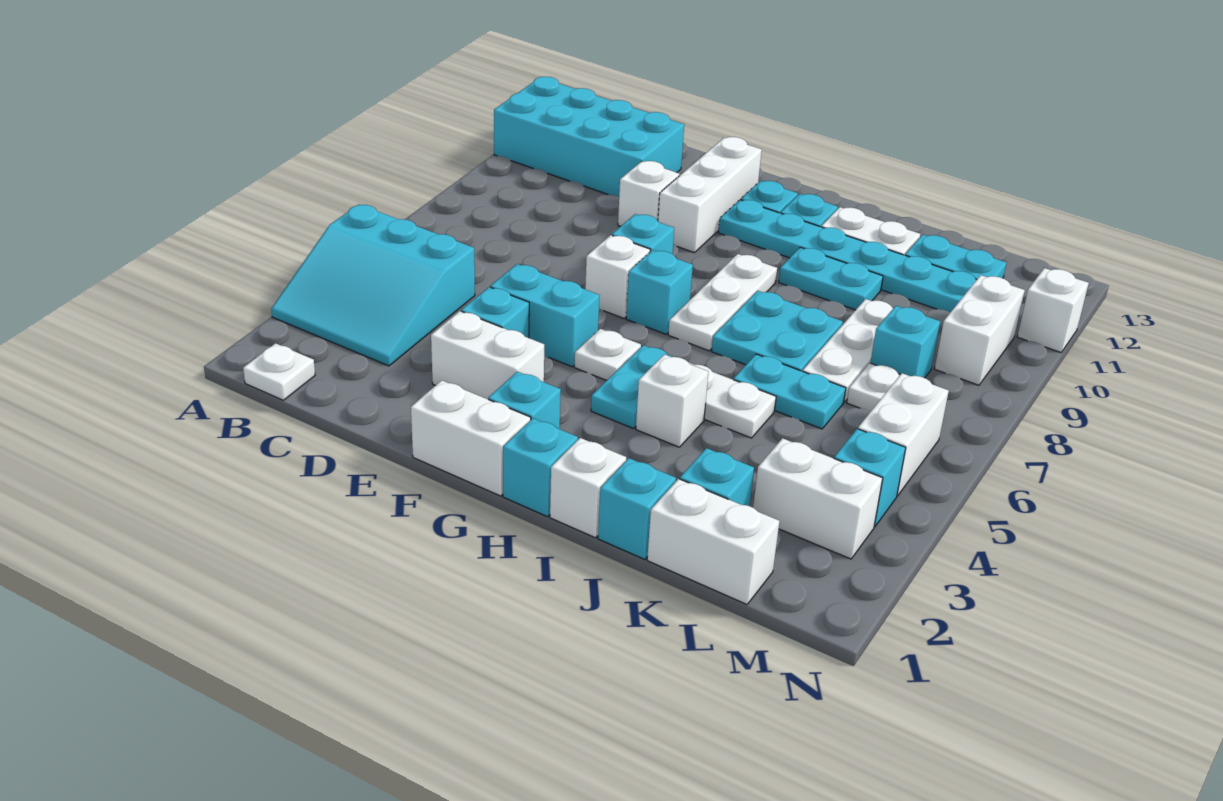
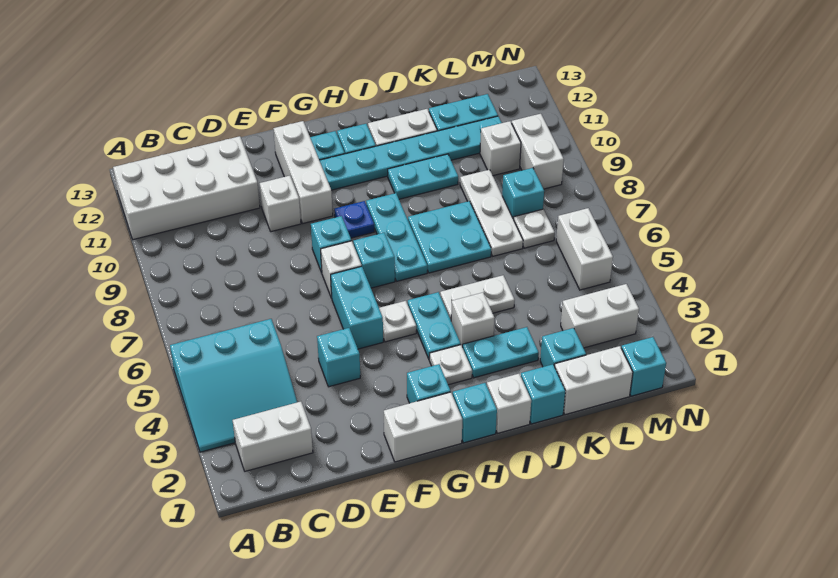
cyan brick A11:D12 level 1 -> white brick A11:D12 level 1
white plate B1 level 1 -> white plate H3 level 1
white brick E3:F3 level 1 -> white brick B2:C2 level 1
cyan brick E5:F5 level 1 -> cyan brick F5:F6 level 1
none -> blue plate G9 level 1
white plate H7:H9 level 1 -> cyan plate H7:H9 level 1
cyan plate J6:K6 level 1 -> cyan plate I3:J3 level 1
cyan brick M4 level 1 -> cyan brick M1 level 1
white brick N11 level 1 -> white brick L10 level 1

